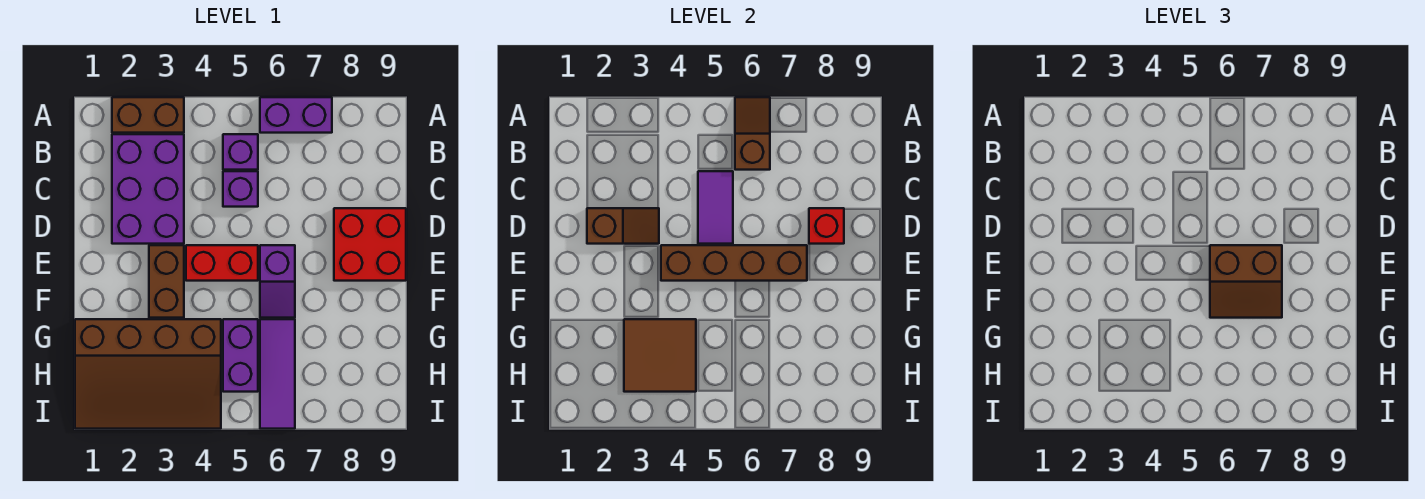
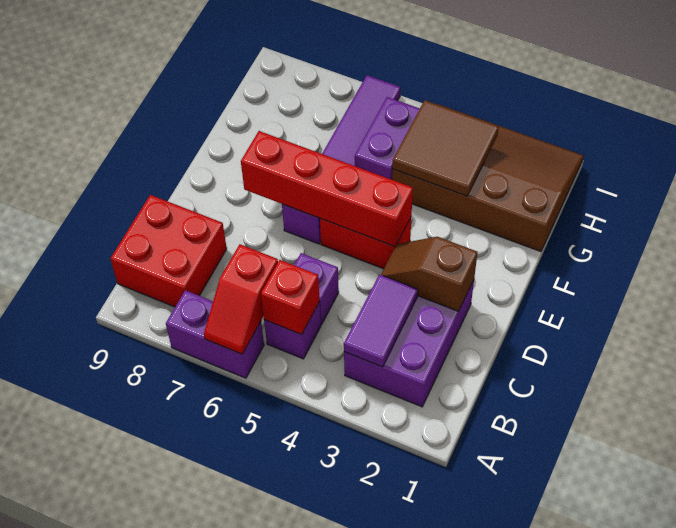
brown brick A2:A3 level 1 -> none
brown slope A6:B6 level 2 top B -> red slope A6:B6 level 2 top B
purple tile C5:D5 level 2 -> purple tile B3:C3 level 2
red brick D8:E9 level 1 -> red brick B8:C9 level 1
red brick D8 level 2 -> red brick B5 level 2
brown brick E3:F3 level 1 -> none
brown brick E4:E7 level 2 -> red brick E4:E7 level 2
brown slope E6:F7 level 3 top E -> none

